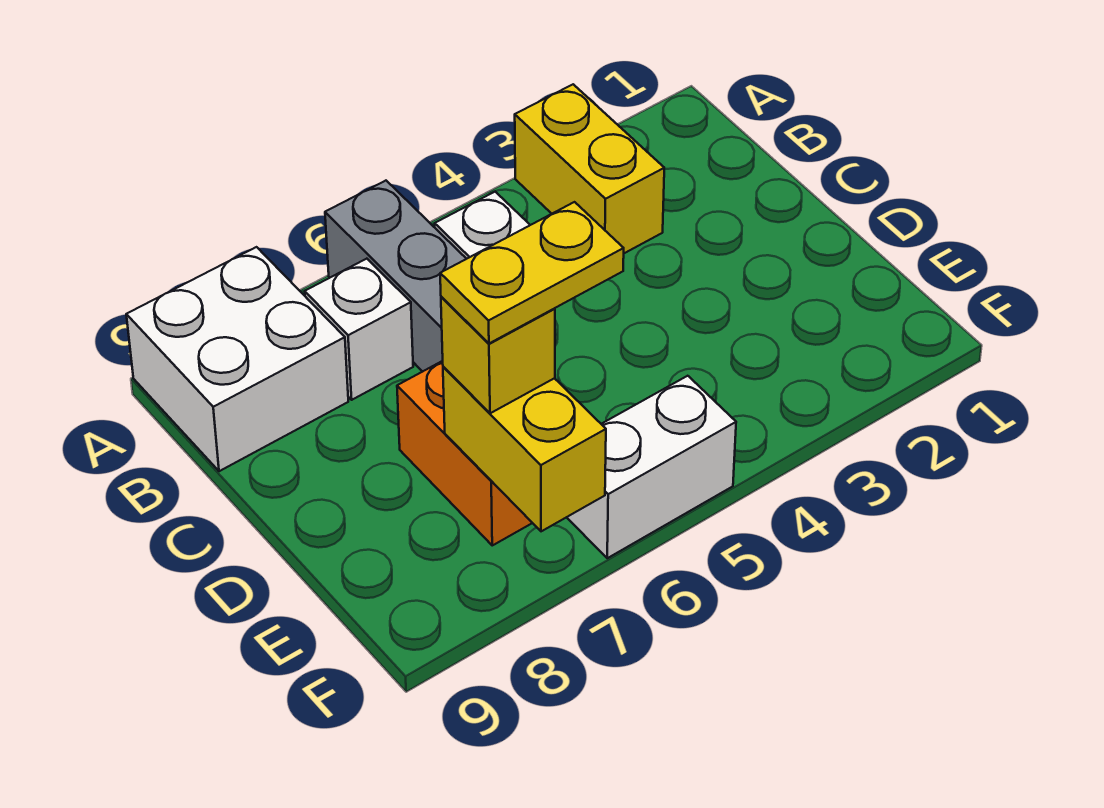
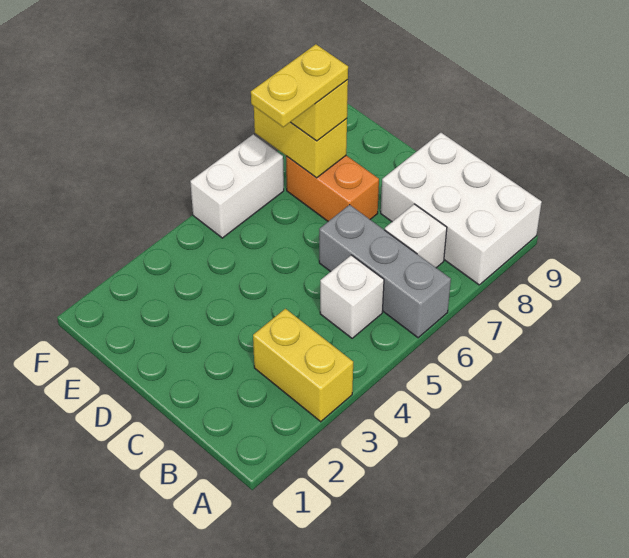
white brick A8:B9 level 1 -> white brick A8:C9 level 1

